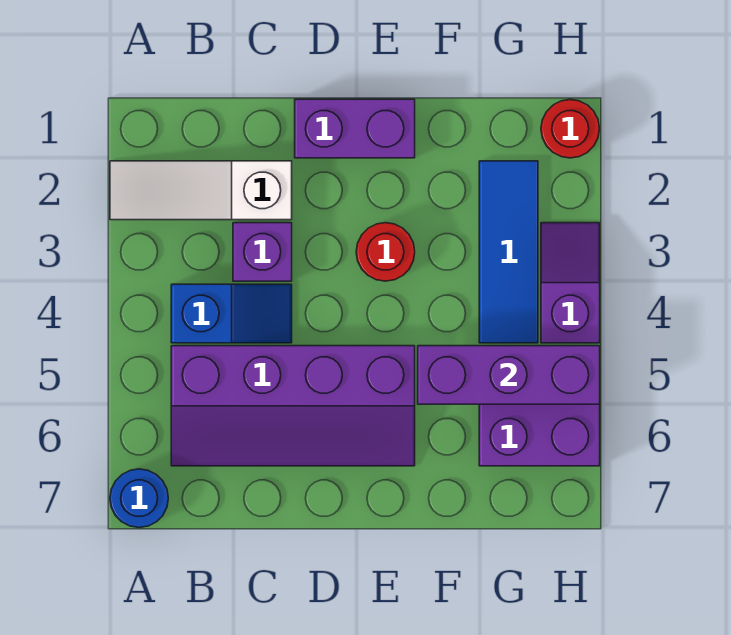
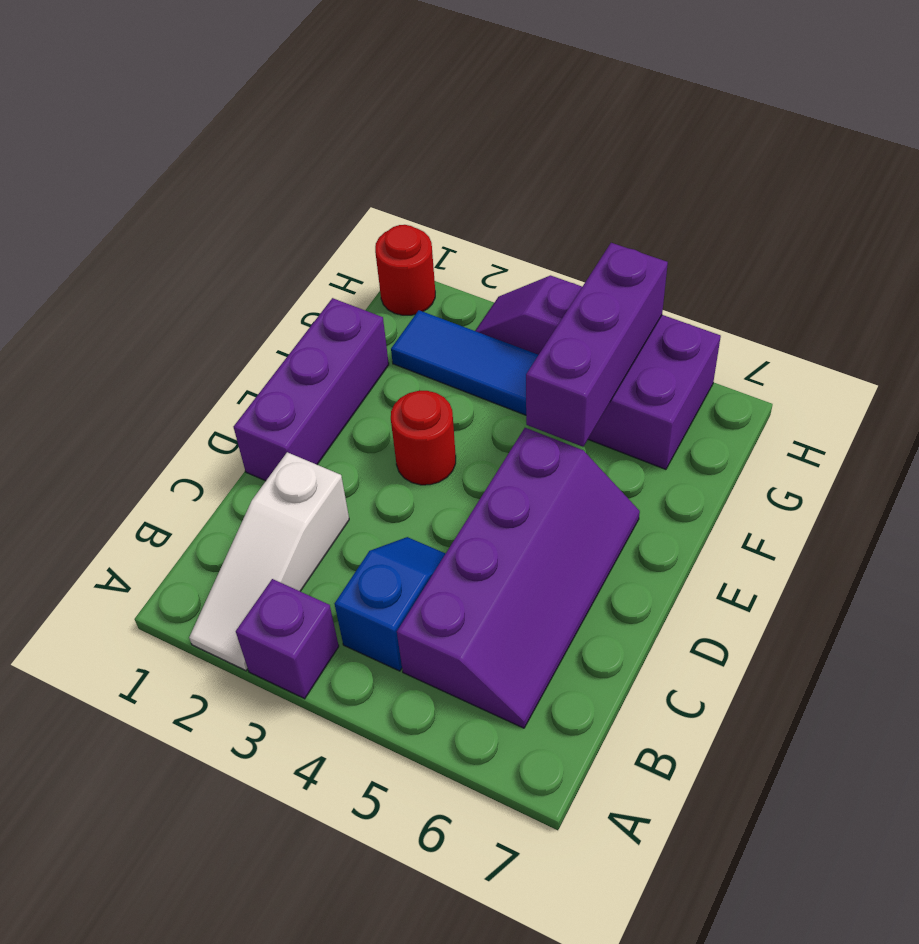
blue round brick A7 level 1 -> none
purple brick C3 level 1 -> purple brick A3 level 1
purple brick D1:E1 level 1 -> purple brick D1:F1 level 1

